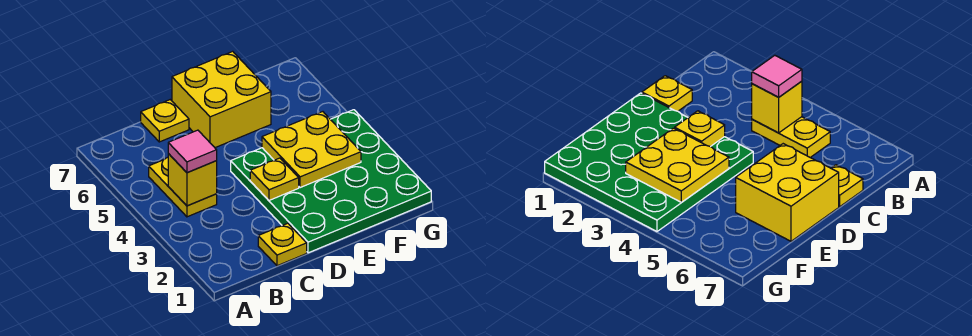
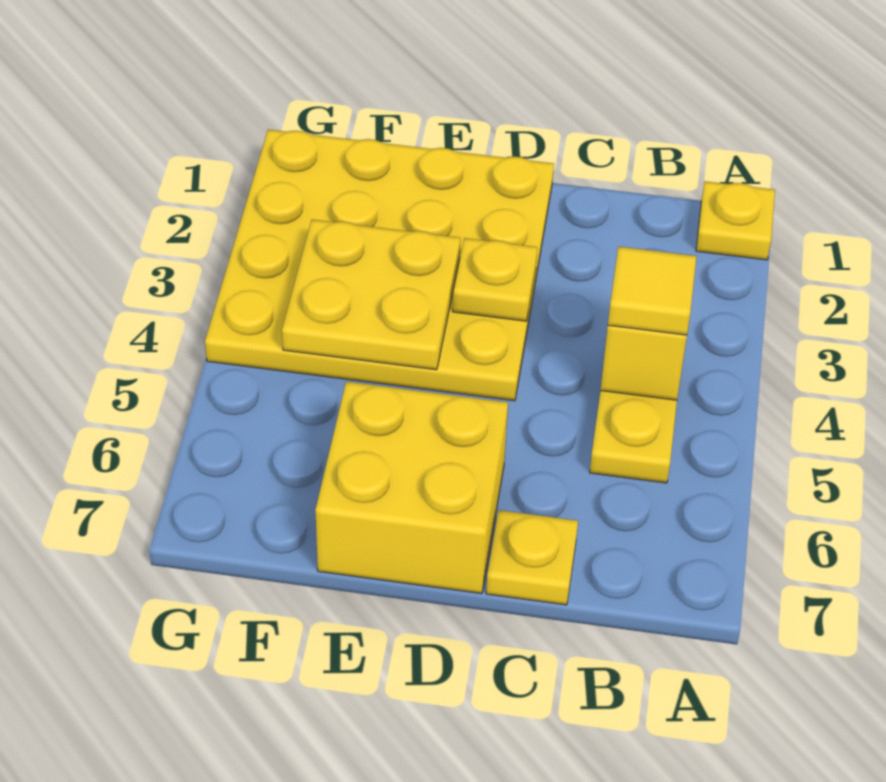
pink tile B4 level 3 -> yellow tile B4 level 3
yellow plate C1 level 1 -> yellow plate A1 level 1
green plate D1:G4 level 1 -> yellow plate D1:G4 level 1

